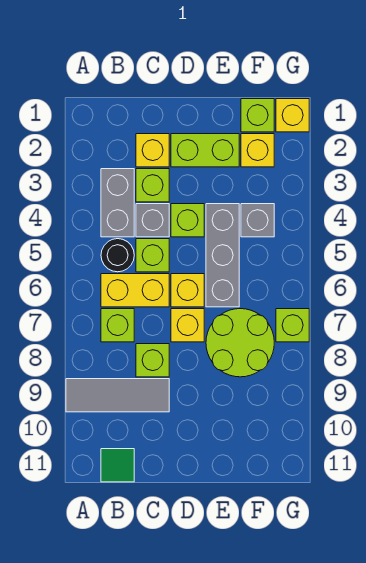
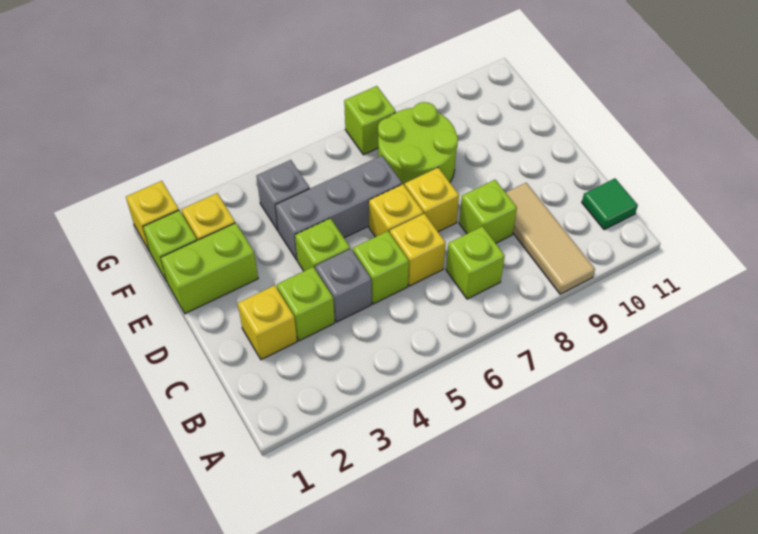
grey tile A9:C9 level 1 -> tan tile A9:C9 level 1
grey brick B3:B4 level 1 -> none
black round brick B5 level 1 -> none
yellow brick B6:C6 level 1 -> yellow brick C6 level 1
lime brick D2:E2 level 1 -> lime brick E1:E2 level 1

